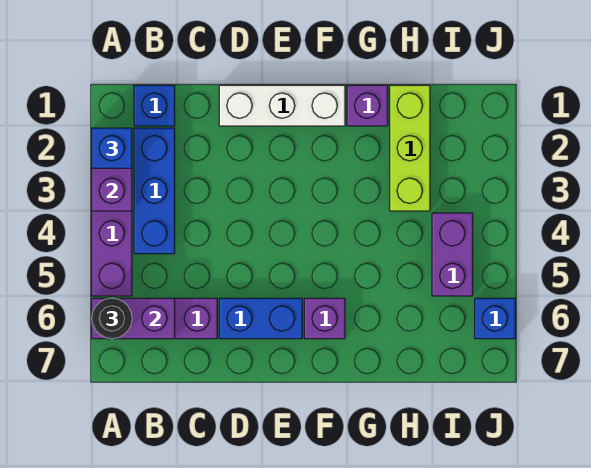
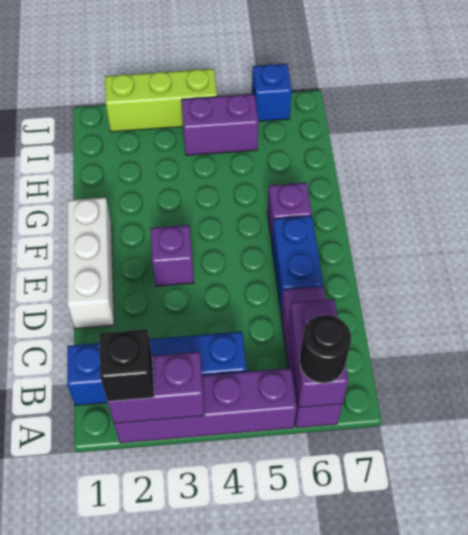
blue brick A2 level 3 -> black brick A2 level 3
purple brick G1 level 1 -> purple brick E3 level 1
lime brick H1:H3 level 1 -> lime brick J2:J4 level 1

